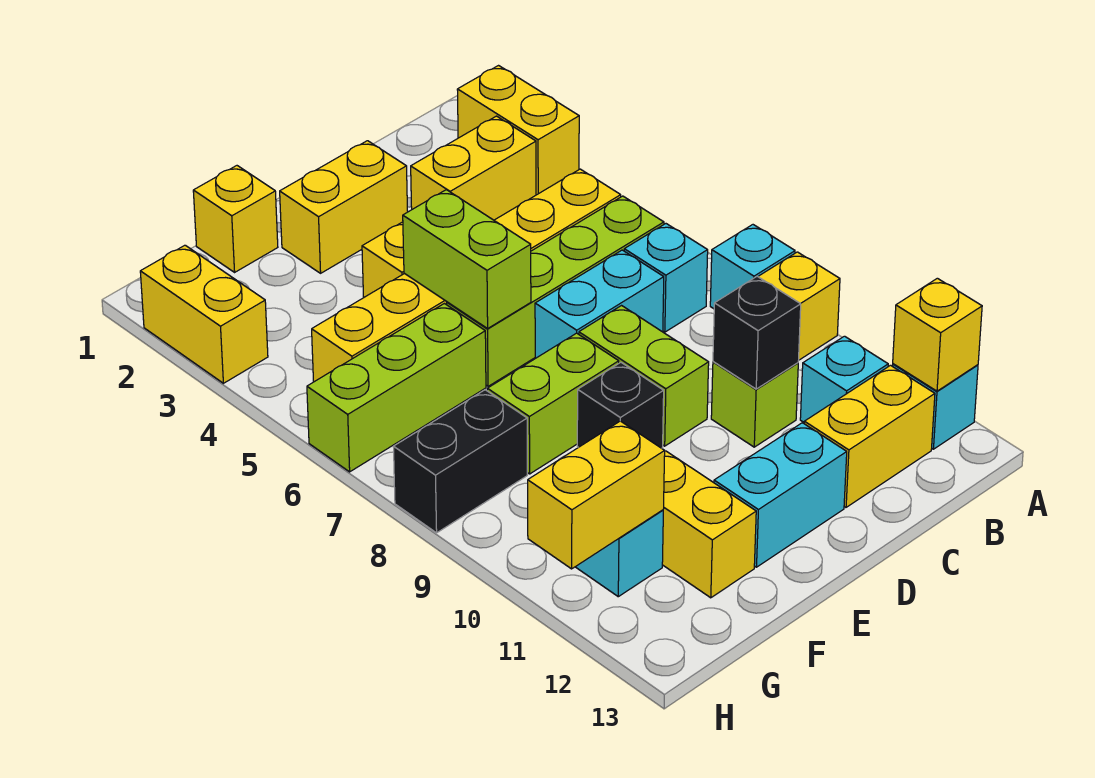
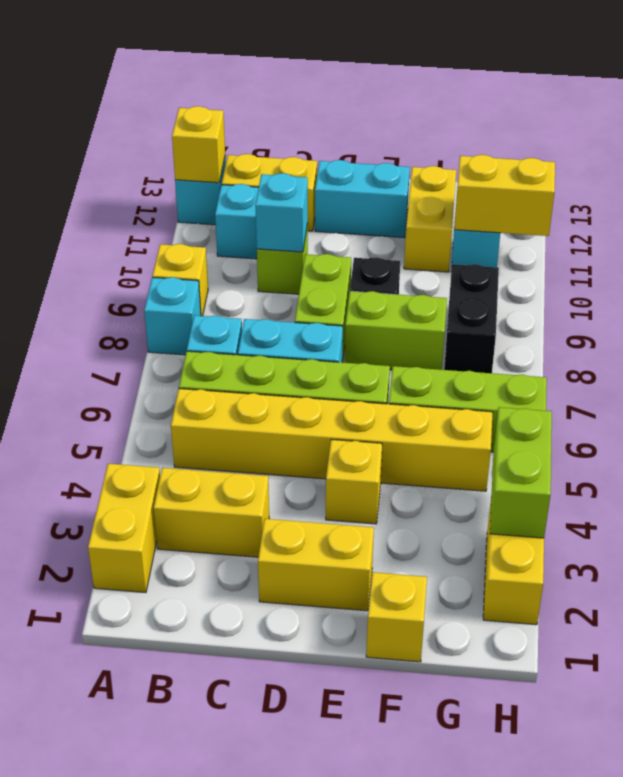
black brick C10 level 2 -> cyan brick C10 level 2
lime brick E5:E6 level 2 -> lime brick H3:H4 level 2
black brick G8:H8 level 1 -> black brick G8:G9 level 1

